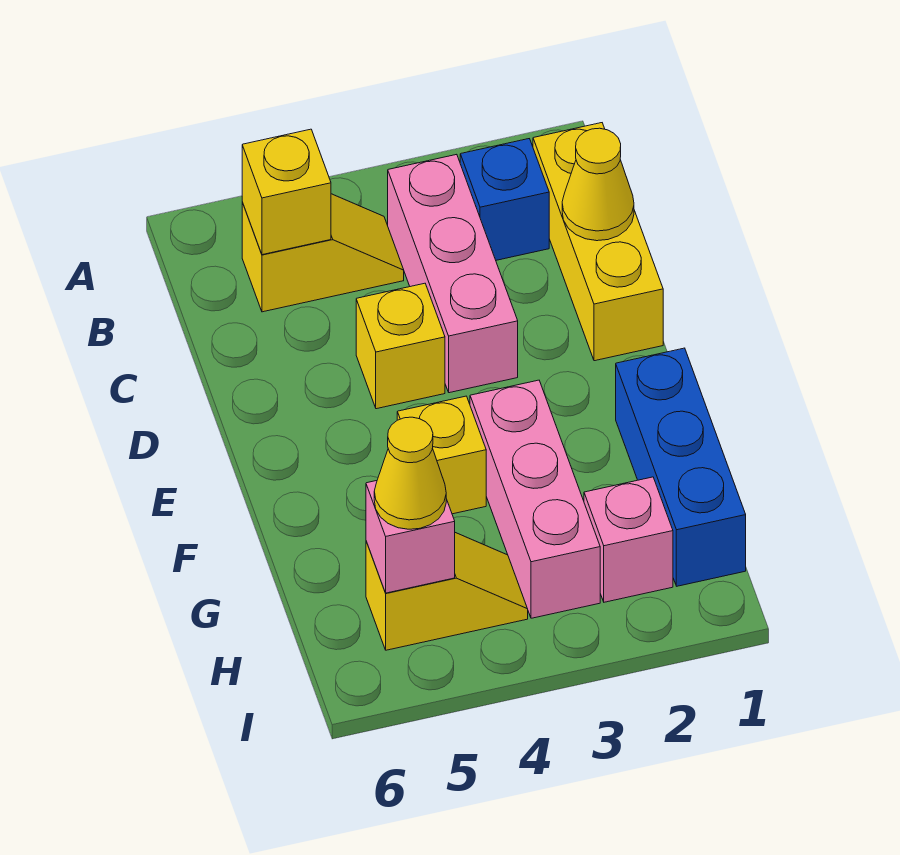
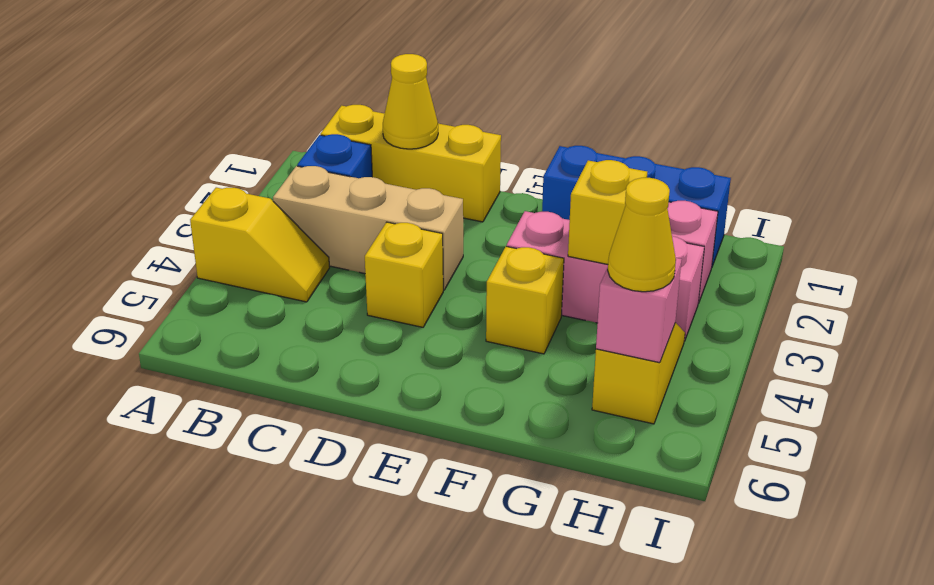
pink brick B3:D3 level 1 -> tan brick B3:D3 level 1
yellow slope B4:B5 level 1 top 5 -> yellow slope A4:B4 level 1 top A
yellow brick B5 level 2 -> yellow brick G3 level 2

